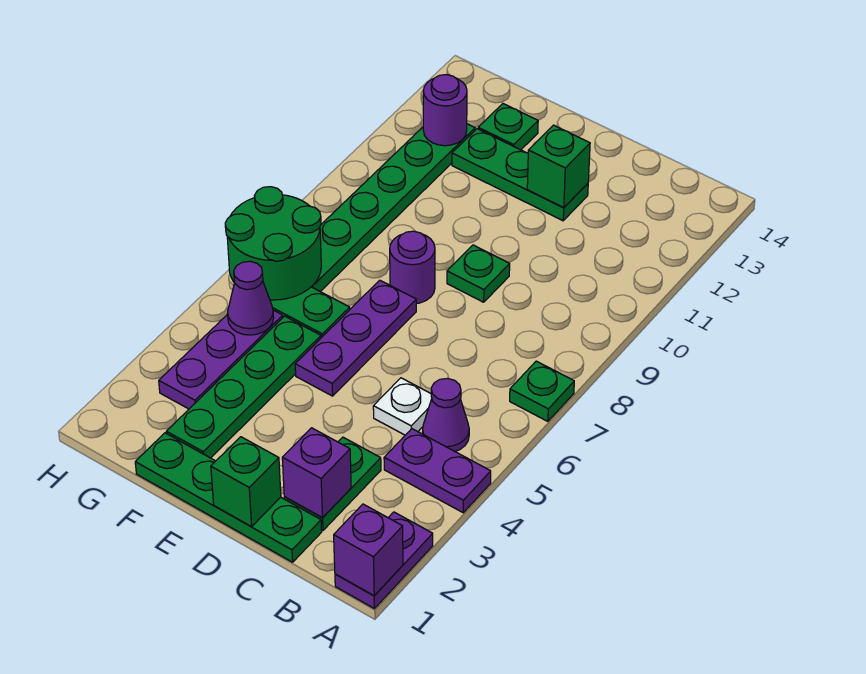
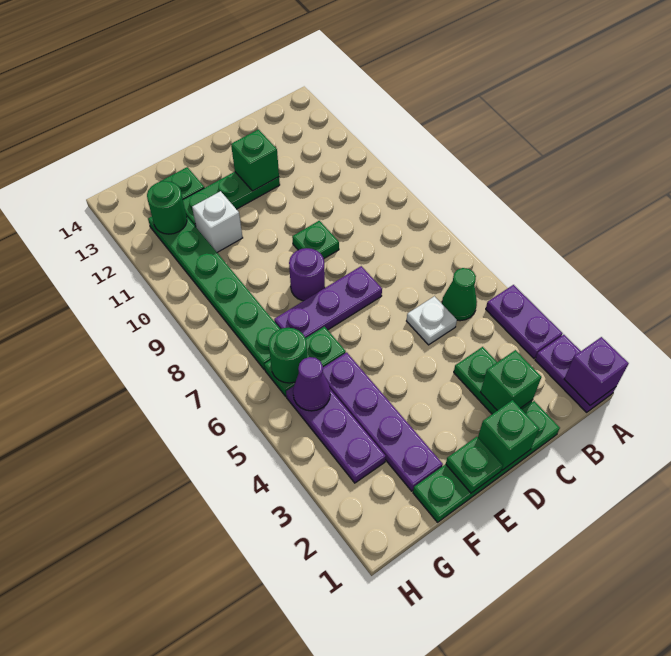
purple plate A4:B4 level 1 -> purple plate A3:A4 level 1
green plate A7 level 1 -> green plate E1 level 2
purple cone B5 level 1 -> green cone B5 level 1
purple brick C2 level 2 -> green brick C2 level 2
purple plate E5:E7 level 1 -> purple plate D7:F7 level 1
green plate F2:F5 level 1 -> purple plate F2:F5 level 1
none -> white brick F11 level 1
green round brick G6:H7 level 2 -> green round brick G6 level 2
purple round brick G12 level 2 -> green round brick G12 level 2

